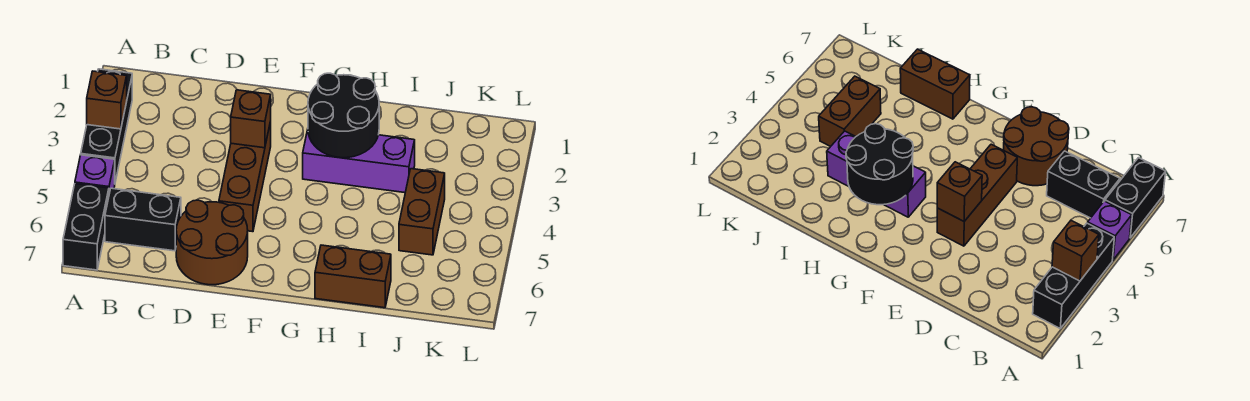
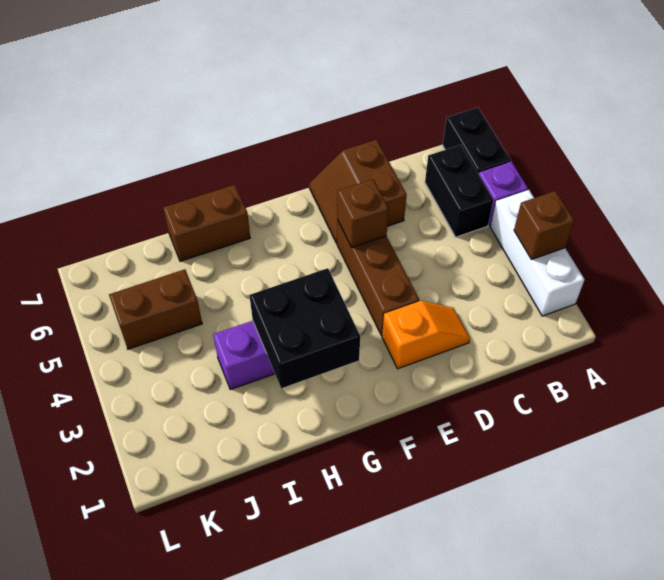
black brick A2:A4 level 1 -> white brick A2:A4 level 1
black brick B6:C6 level 1 -> black brick B5:B6 level 1
none -> orange slope D2:E2 level 1 top E
brown round brick D6:E7 level 1 -> brown slope D6:E7 level 1 top D
brown brick E3 level 2 -> brown brick E5 level 2
black round brick G2:H3 level 2 -> black brick G2:H3 level 2
brown brick J4:J5 level 1 -> brown brick J5:K5 level 1

